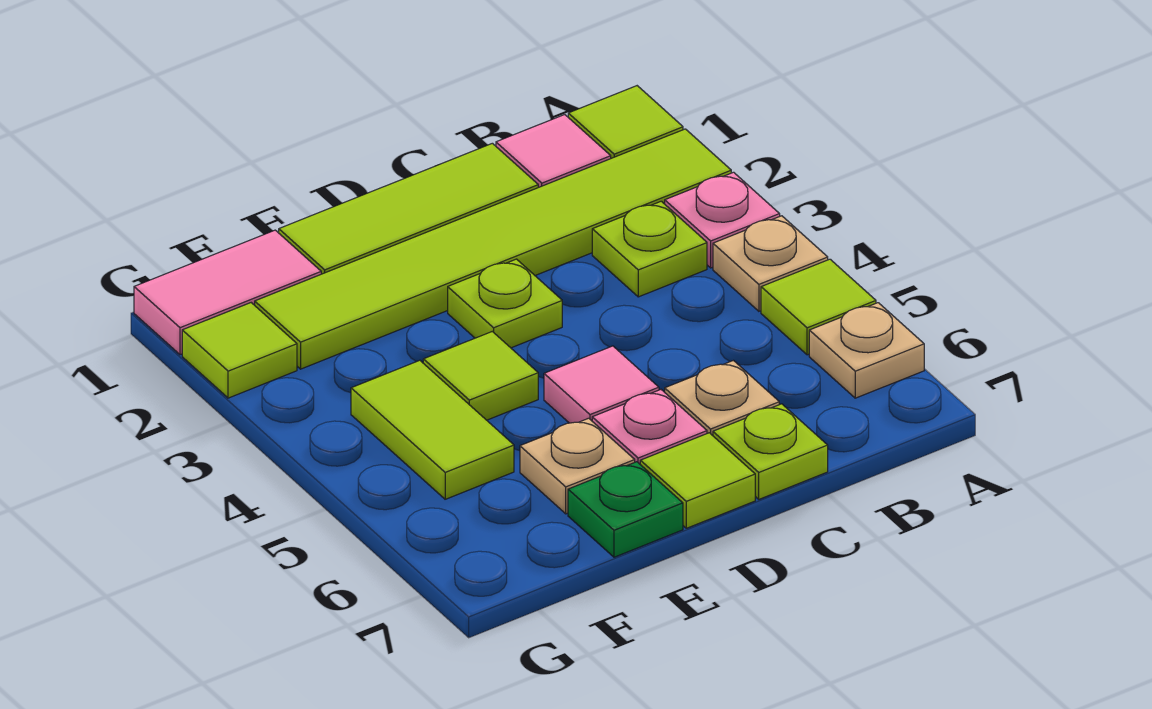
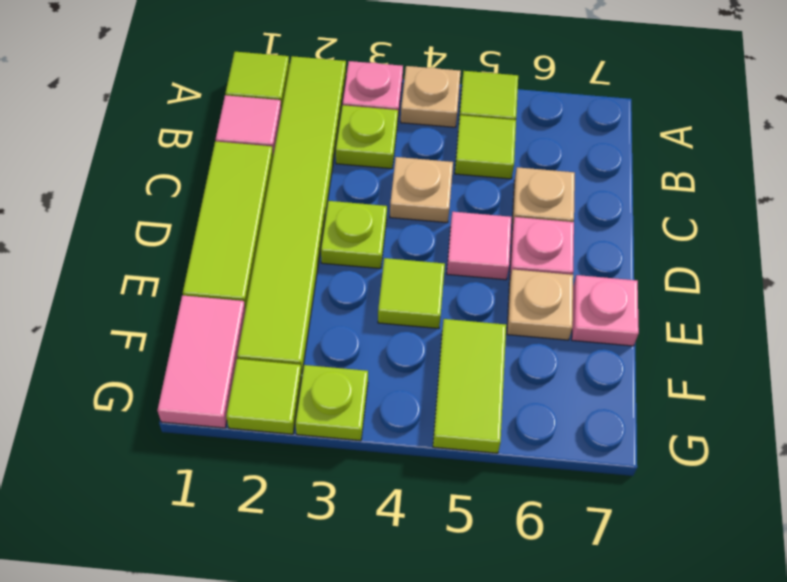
tan plate A6 level 1 -> tan plate C4 level 1
lime plate C7 level 1 -> lime plate G3 level 1
lime tile D7 level 1 -> lime tile B5 level 1
green plate E7 level 1 -> pink plate E7 level 1
lime tile F4:F5 level 1 -> lime tile F5:G5 level 1

